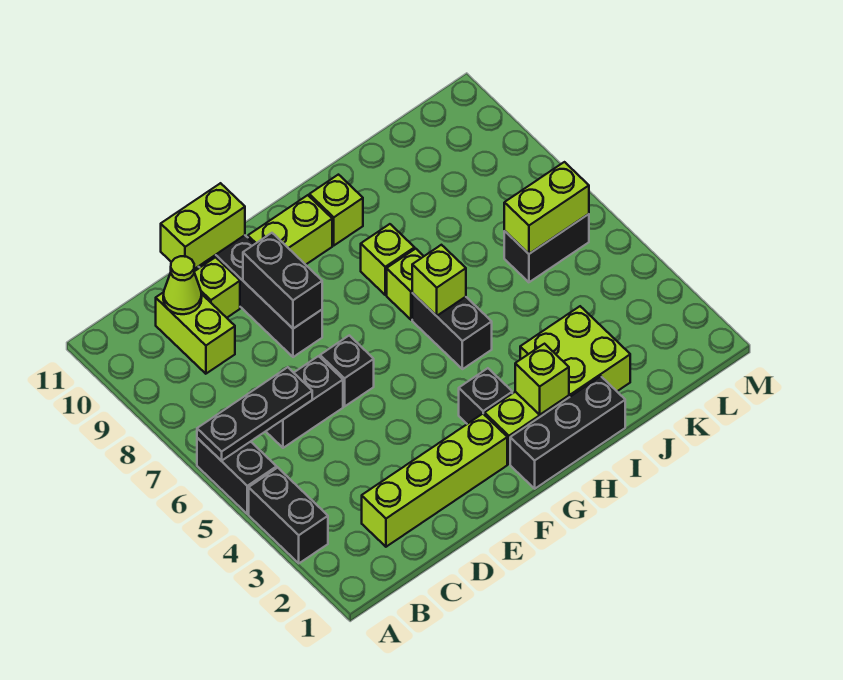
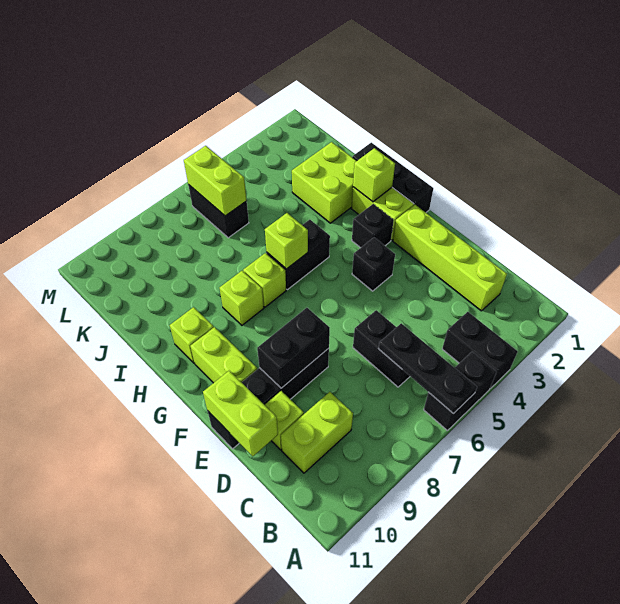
black brick A3:A4 level 1 -> black brick A4:B4 level 1
lime cone C10 level 2 -> none
black brick E6 level 1 -> black brick F4 level 1

